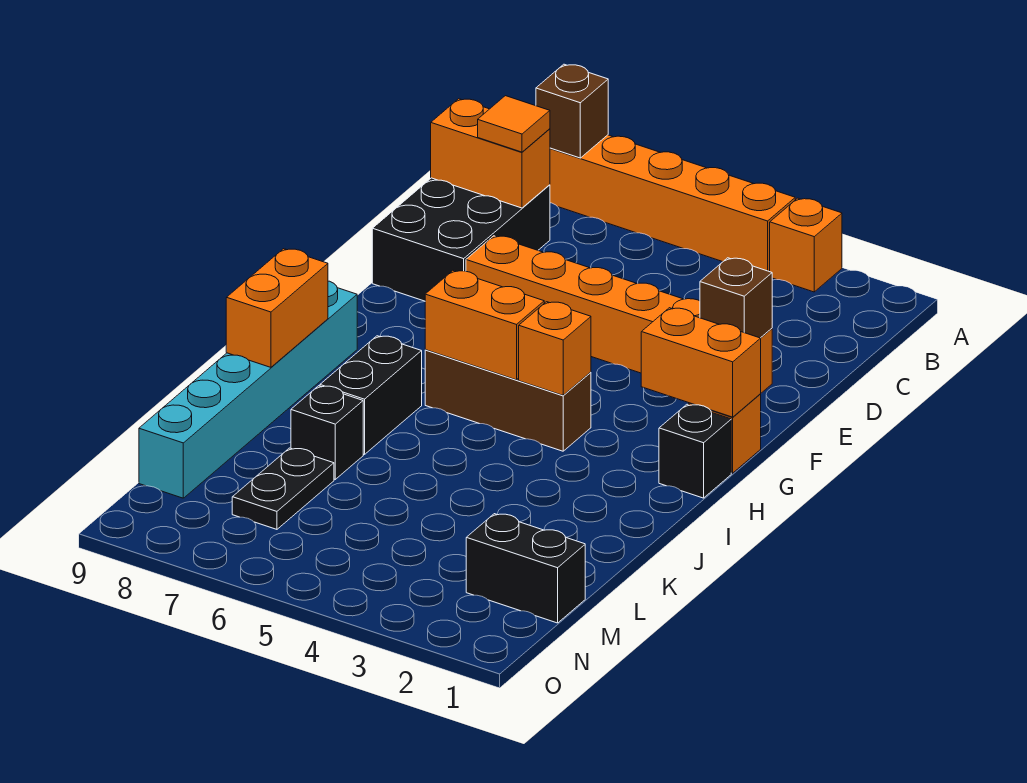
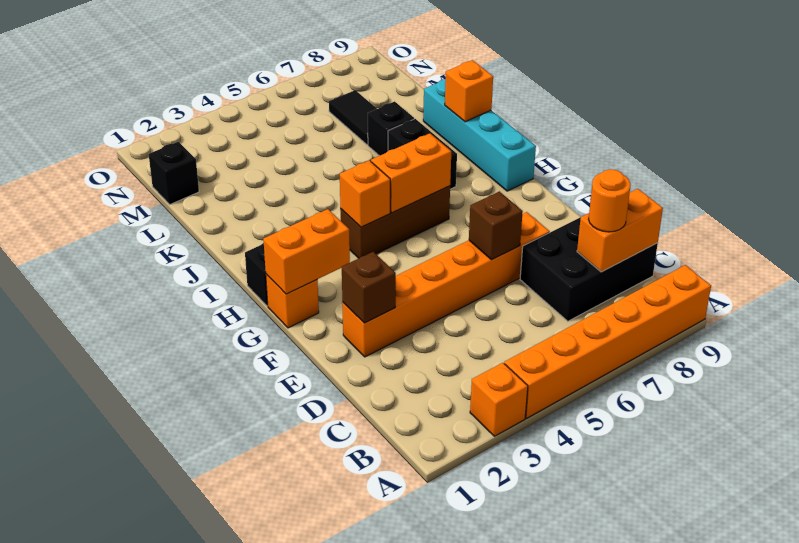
brown brick A8 level 2 -> brown brick E6 level 2
black brick C8:E9 level 1 -> black brick C7:D9 level 1
orange tile C8 level 3 -> orange round brick C8 level 3
cyan brick H9:M9 level 1 -> cyan brick H9:K9 level 1
orange brick I9:J9 level 2 -> orange brick J9 level 2
black plate L7:M7 level 1 -> black tile L7:M7 level 1
black brick M1:M2 level 1 -> black brick M1 level 1

